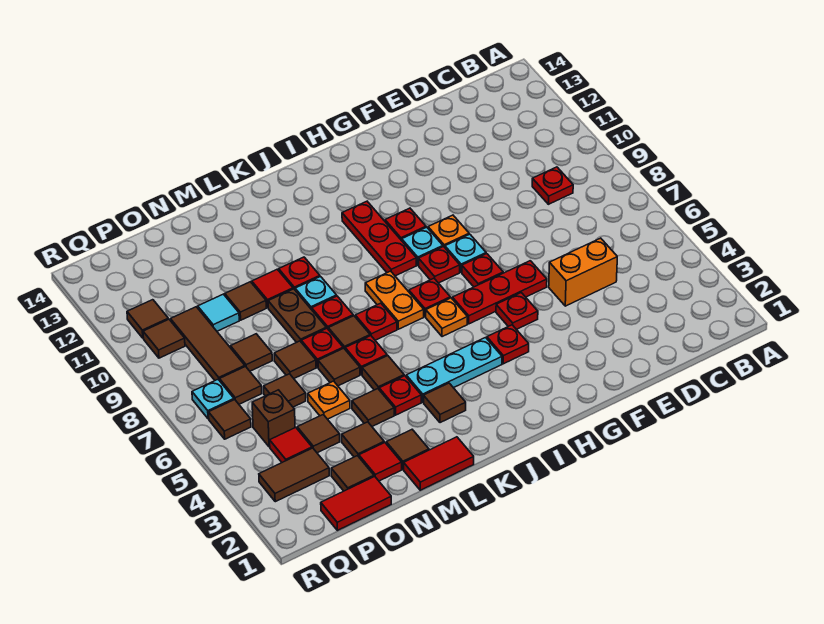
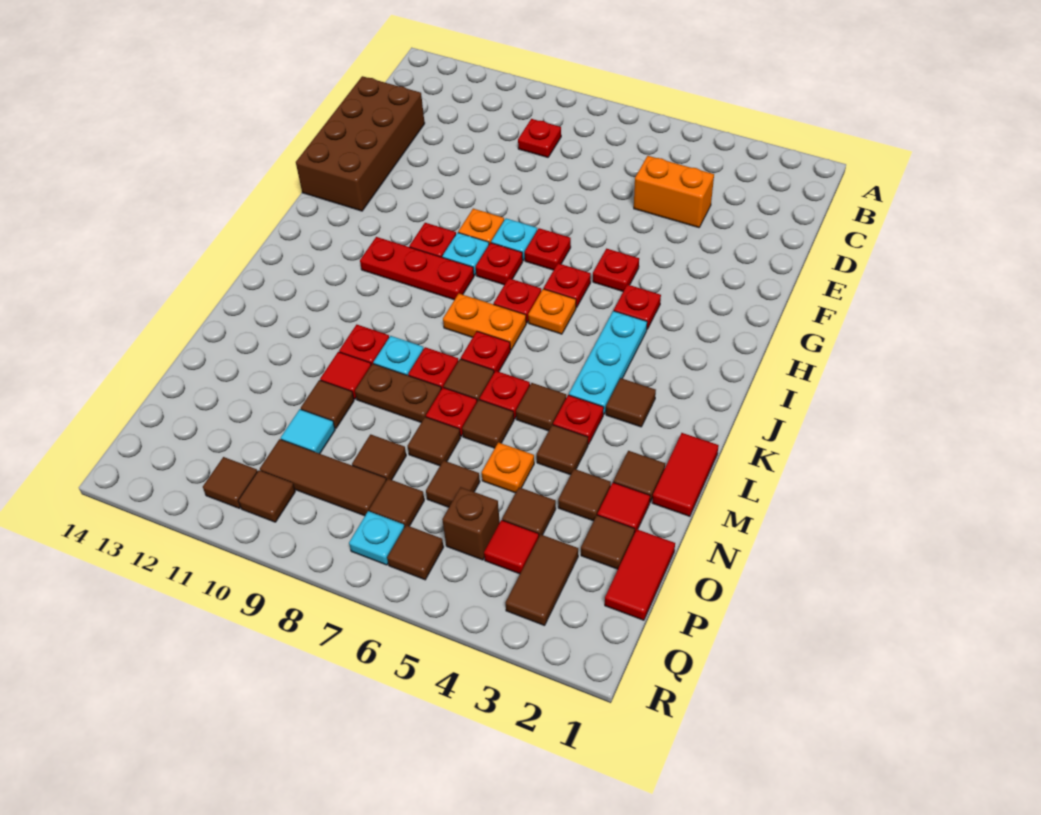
orange brick D5:E5 level 1 -> orange brick D4:D5 level 1
none -> brown brick D13:G14 level 1
red plate F6:H6 level 1 -> red plate H6 level 1

